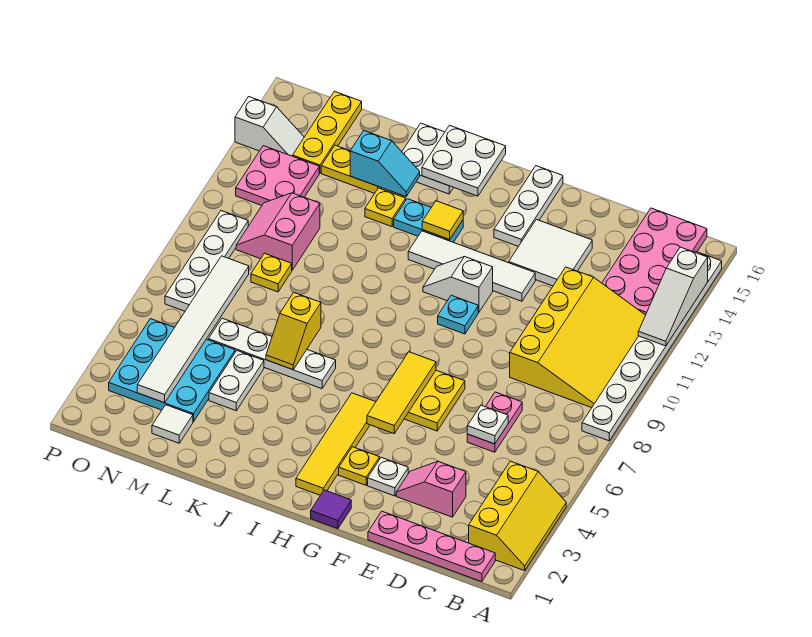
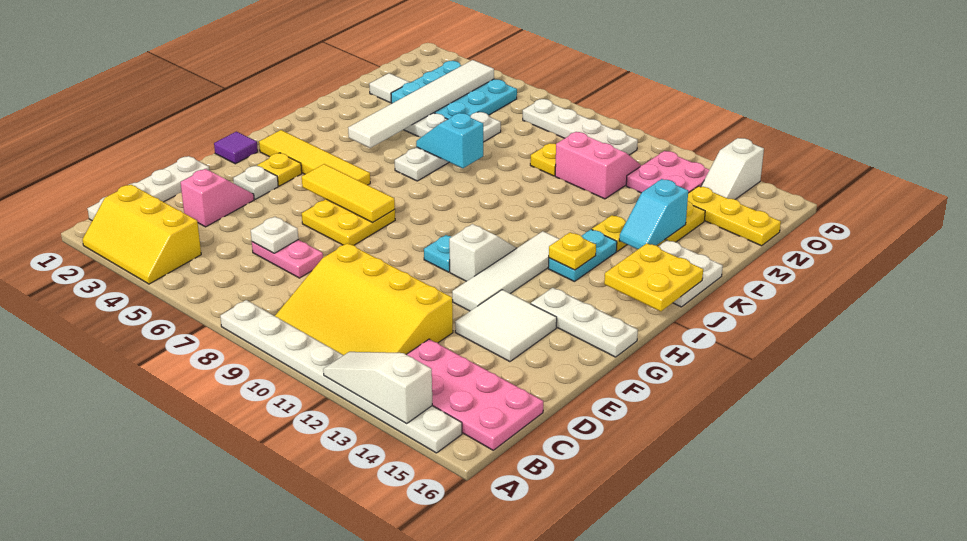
pink plate B1:E1 level 1 -> white plate B1:E1 level 1
yellow tile I13 level 2 -> yellow plate I13 level 2
white plate I15:J16 level 2 -> yellow plate I15:J16 level 2
yellow slope K6:K7 level 2 top 7 -> cyan slope K6:K7 level 2 top 7
white tile N3:N8 level 2 -> white tile J4:O4 level 2

